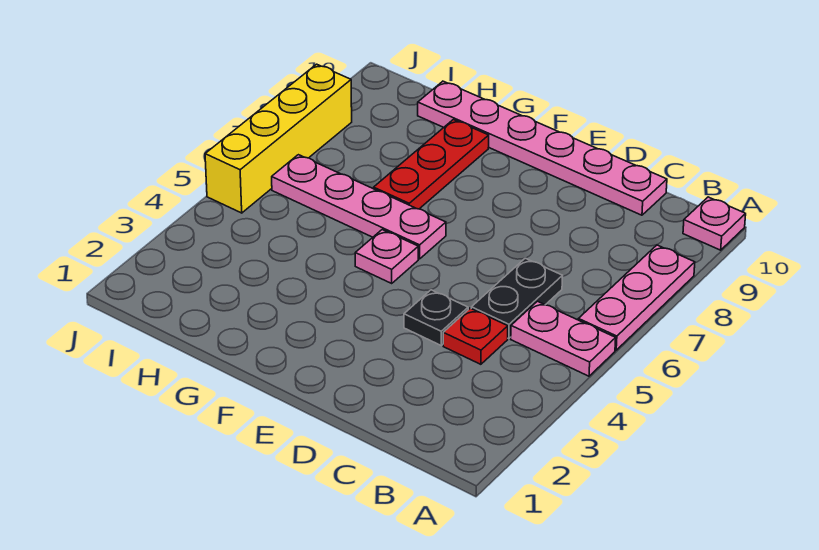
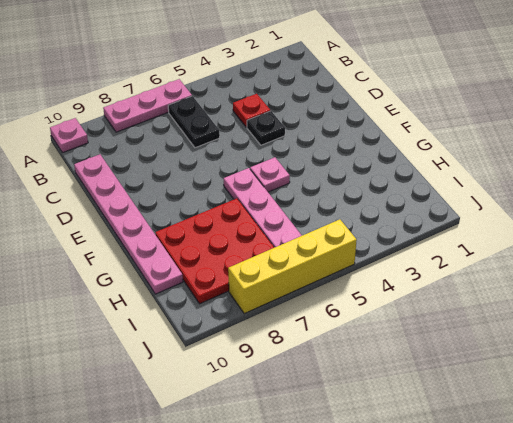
pink plate A5:B5 level 1 -> none
black plate C5:C6 level 1 -> black plate B6:C6 level 1
red plate G7:G9 level 1 -> red plate G7:I9 level 1

